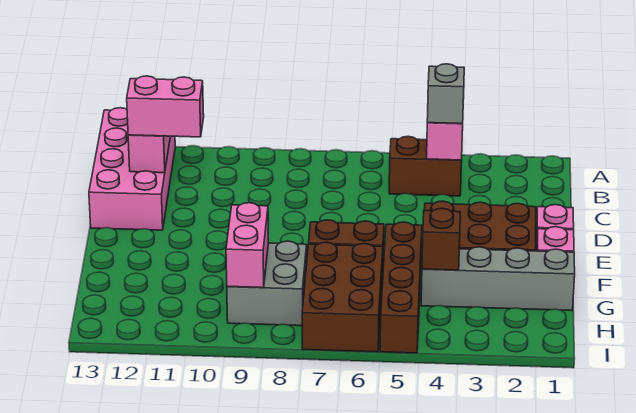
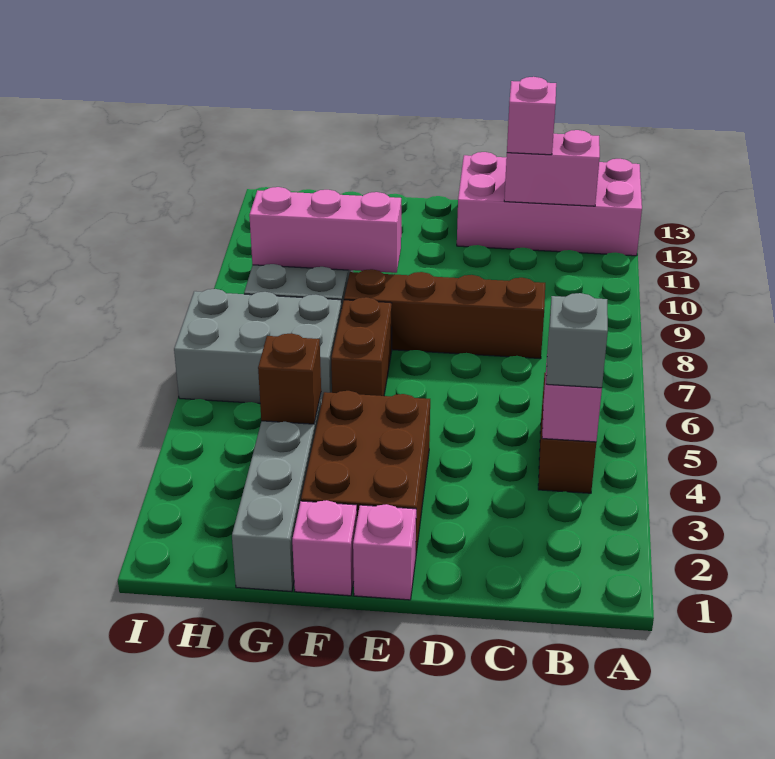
pink brick C11:C12 level 3 -> pink brick C12 level 3
brown brick F5:I5 level 1 -> brown brick C8:F8 level 1
brown brick G6:I7 level 1 -> grey brick G6:I7 level 1
pink brick G9:H9 level 2 -> pink brick F9:H9 level 2

